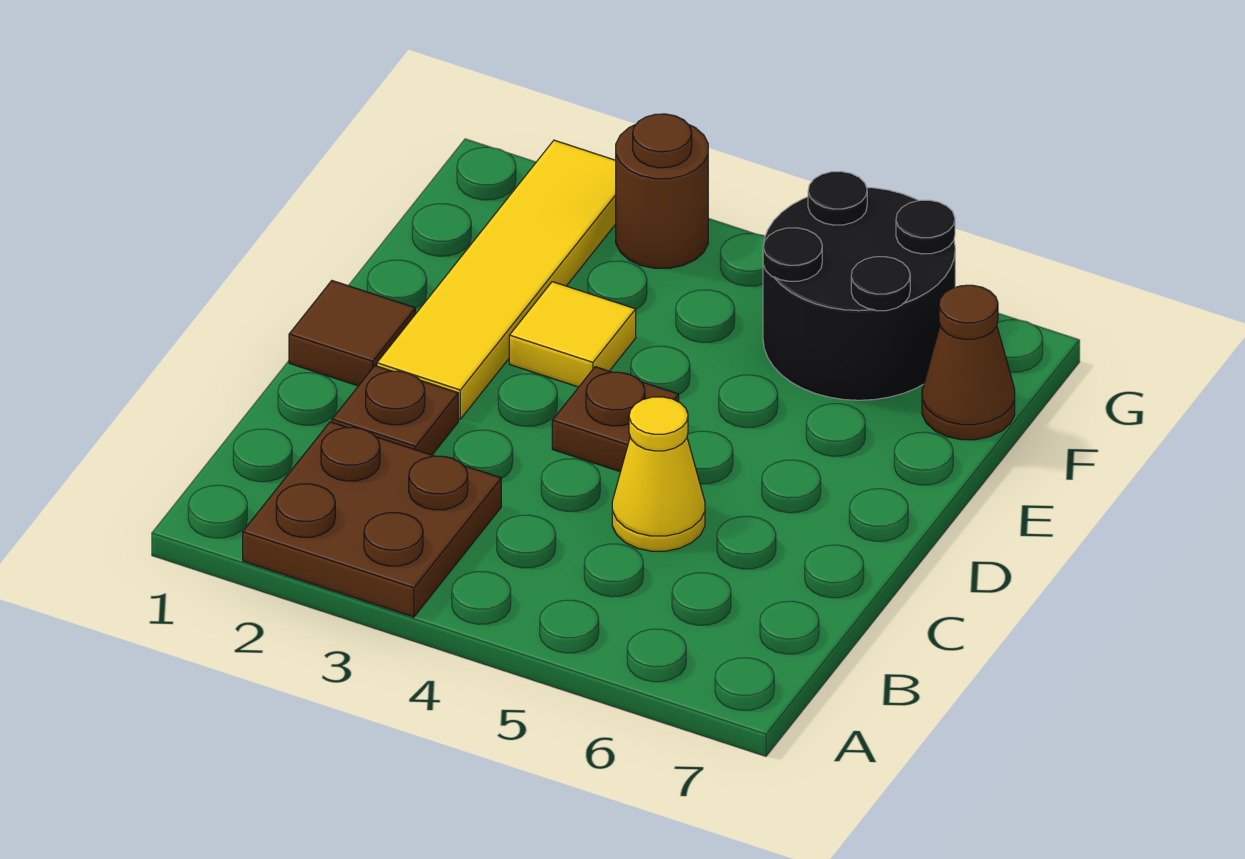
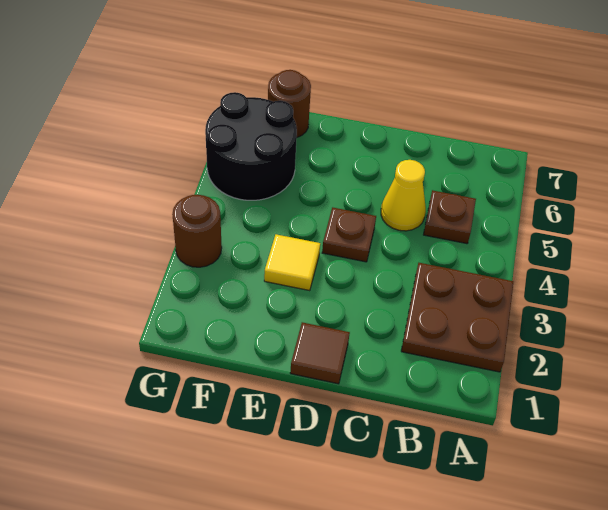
brown plate C2 level 1 -> brown plate B5 level 1
yellow tile D2:G2 level 1 -> none
brown cone F7 level 1 -> brown round brick F7 level 1

